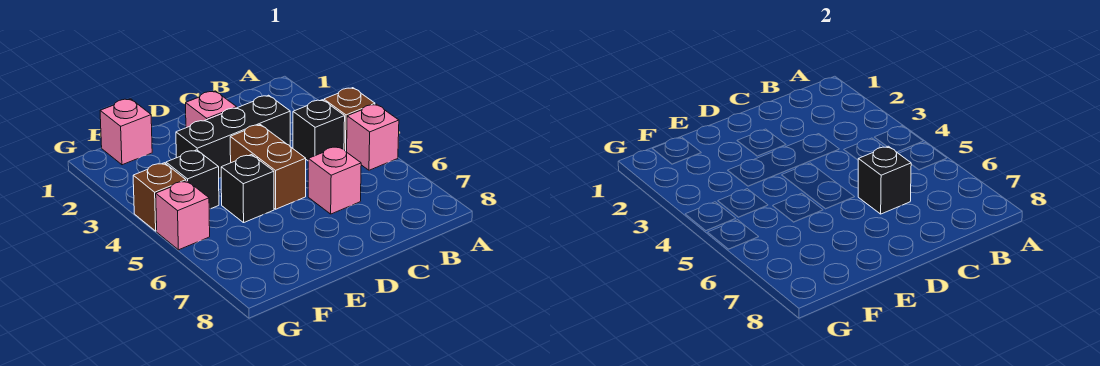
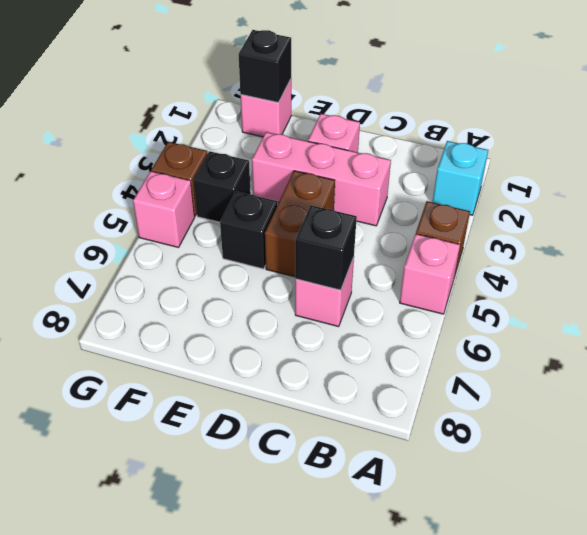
none -> cyan brick A2 level 1
black brick B4 level 1 -> black brick F1 level 2
black brick C3:E3 level 1 -> pink brick C3:E3 level 1

